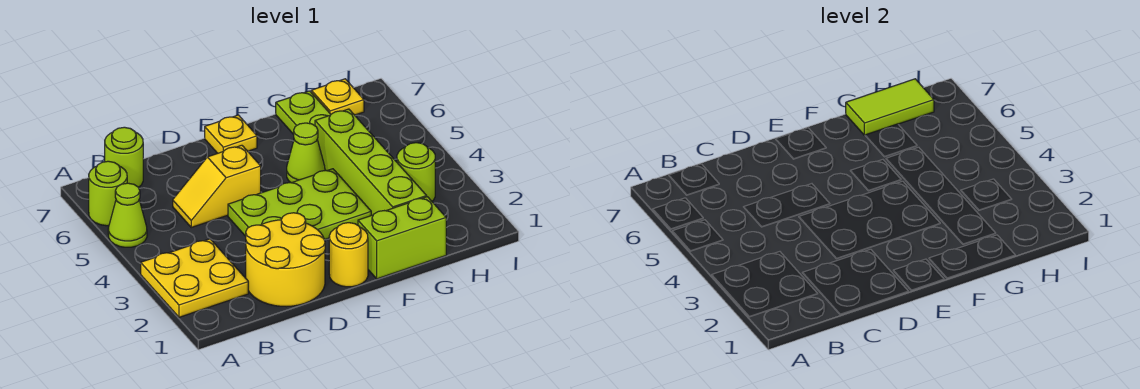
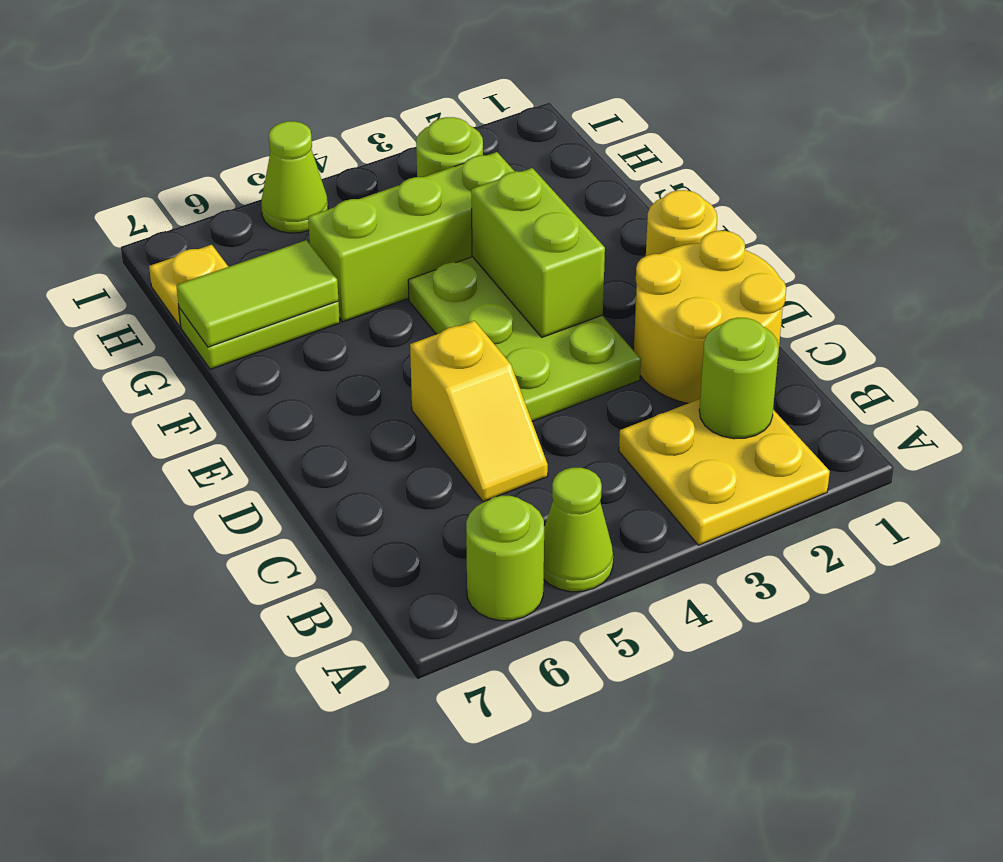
lime round brick B7 level 1 -> lime round brick B2 level 2
yellow plate E7 level 1 -> none
lime brick F1:G1 level 1 -> lime brick E3:F3 level 2
lime cone F5 level 1 -> lime cone I5 level 1
lime brick G2:G5 level 1 -> lime brick G3:G5 level 1
lime tile G7:H7 level 2 -> lime tile G6:G7 level 2

